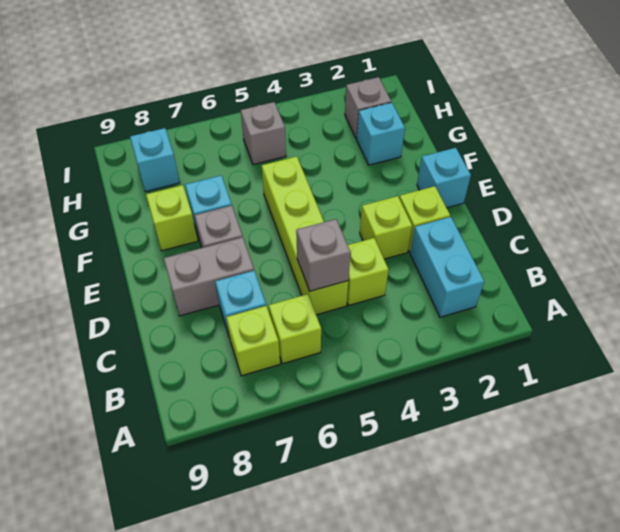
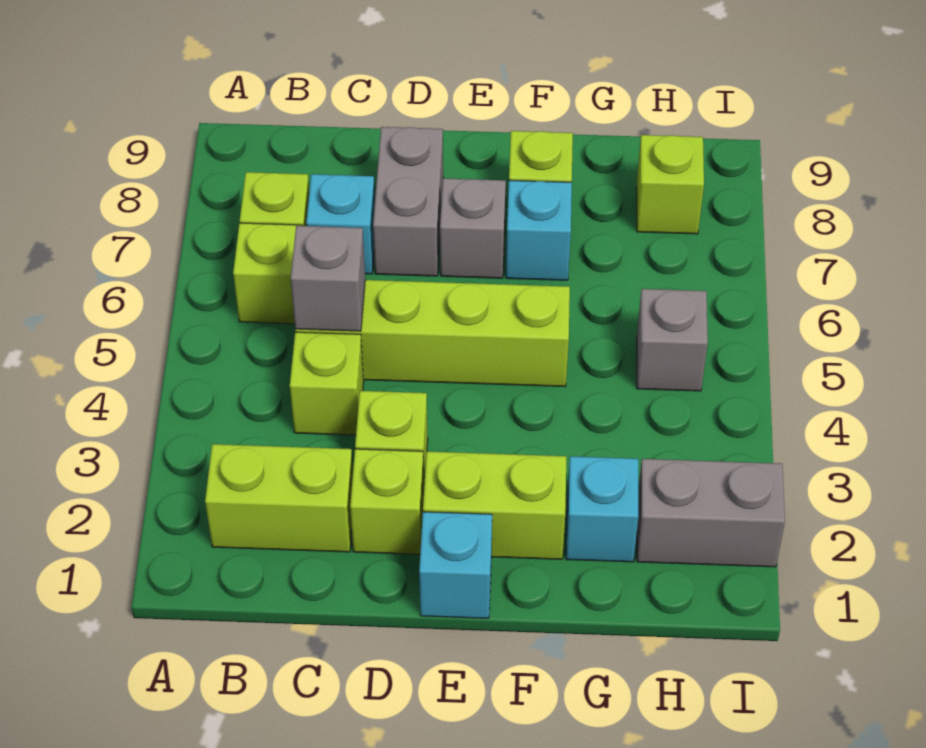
cyan brick B2:C2 level 1 -> lime brick B2:C2 level 1
none -> lime brick E2:F2 level 1
grey brick H2 level 1 -> grey brick H2:I2 level 1
cyan brick H8 level 1 -> lime brick H8 level 1

